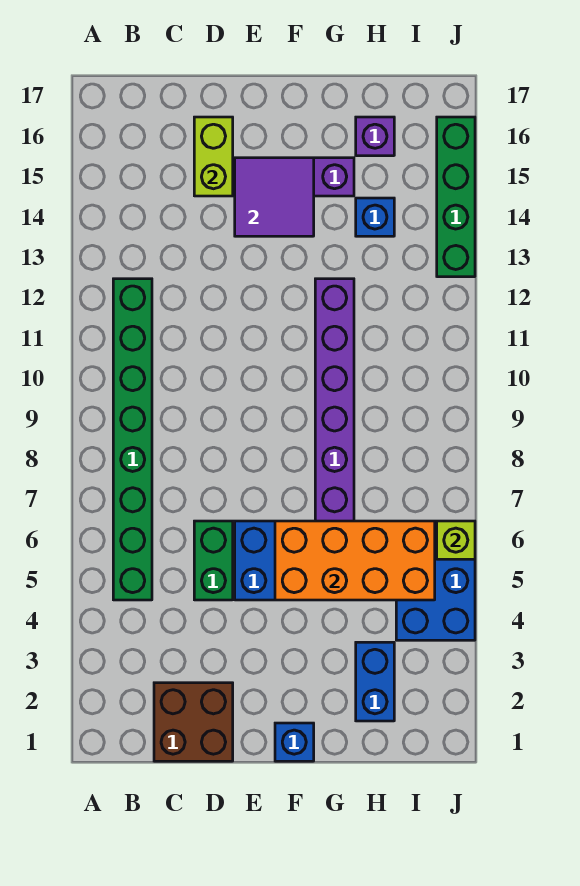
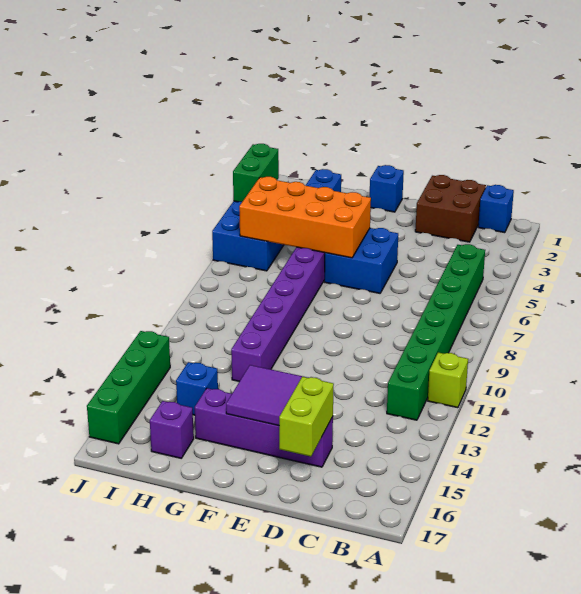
none -> blue brick B1 level 1
green brick D5:D6 level 1 -> green brick J3:J4 level 2
lime brick J6 level 2 -> lime brick A11 level 1

